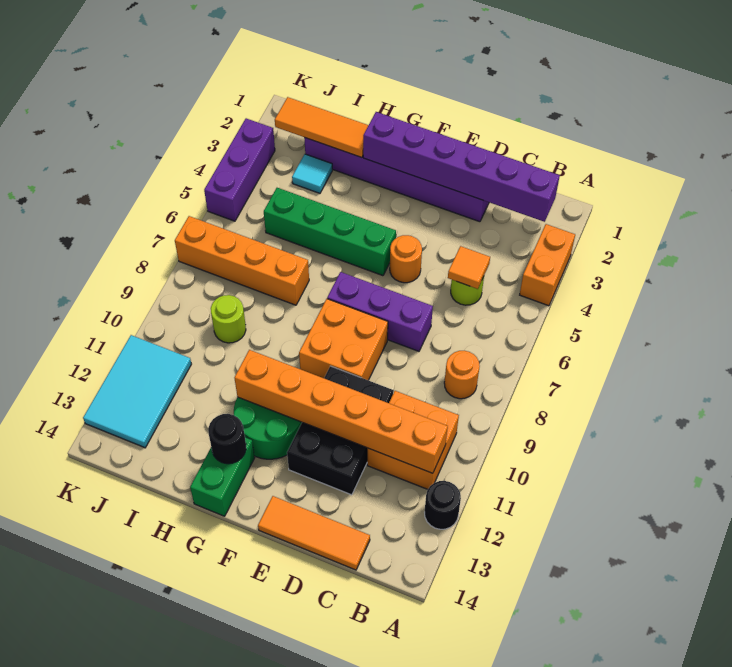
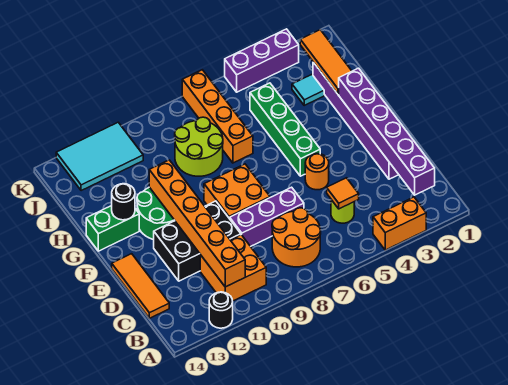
orange round brick B8 level 1 -> orange round brick B7:C8 level 1
purple brick D7:F7 level 1 -> purple brick D7:D9 level 1
lime round brick I9 level 1 -> lime round brick H8:I9 level 1

